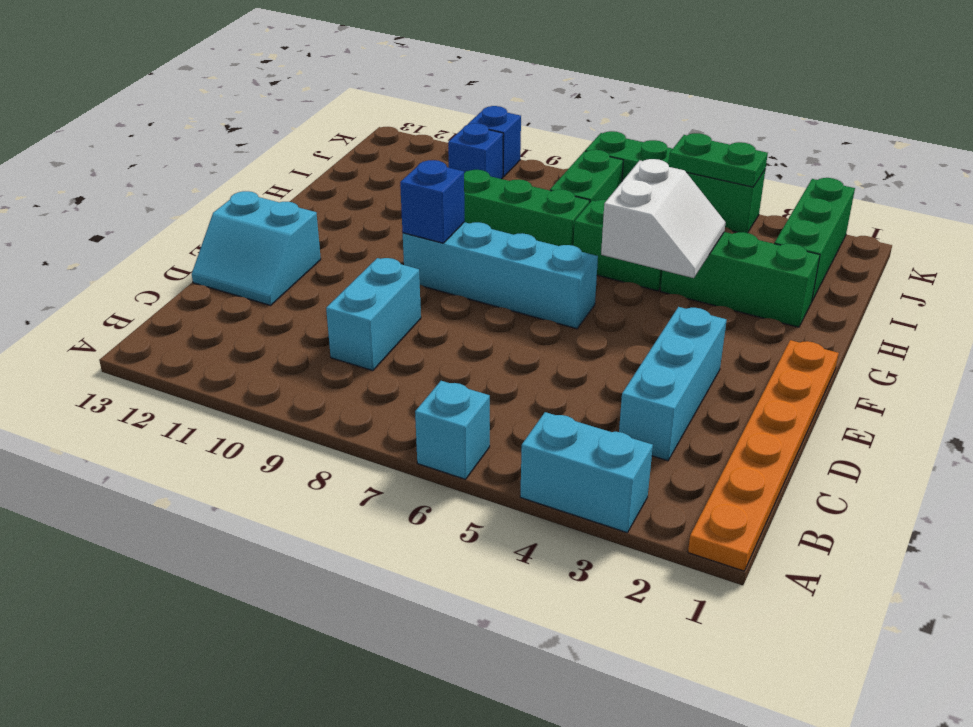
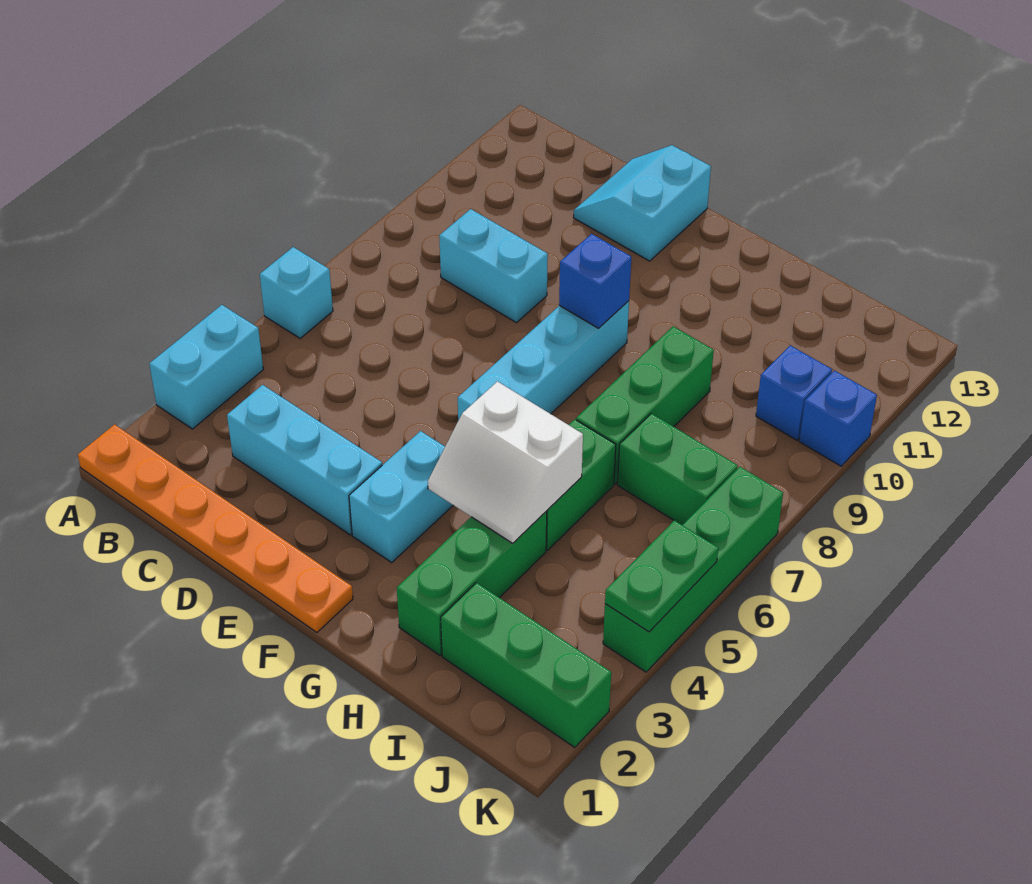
none -> cyan brick F3:F4 level 1

